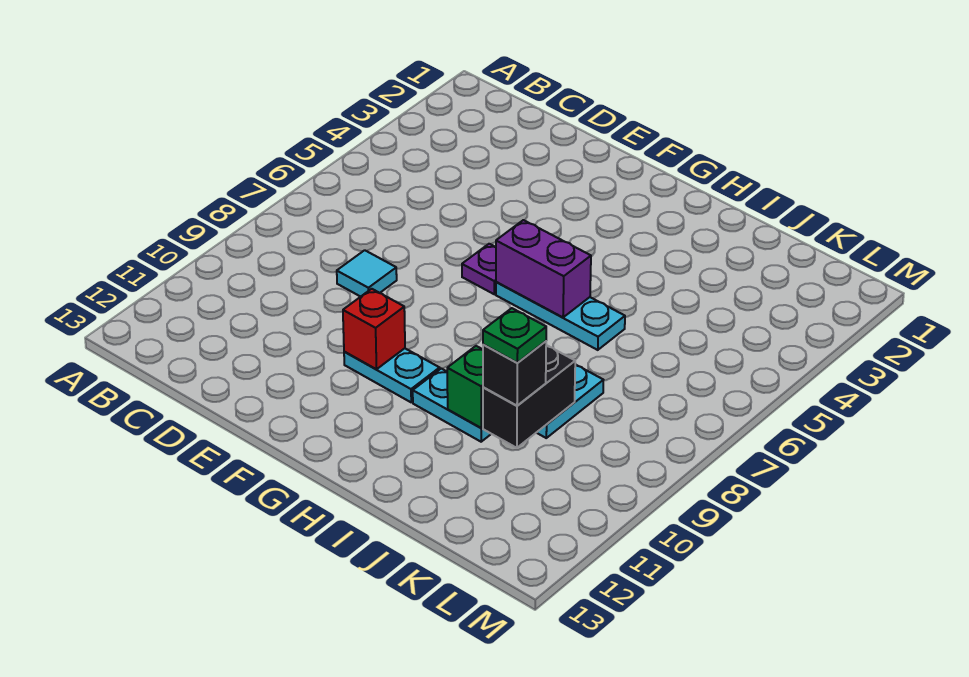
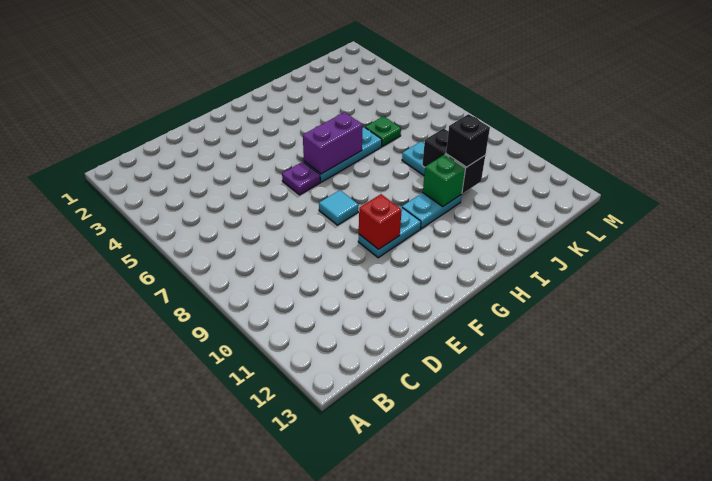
cyan tile D8 level 1 -> cyan tile F8 level 1
green plate J10 level 4 -> green plate J6 level 1

